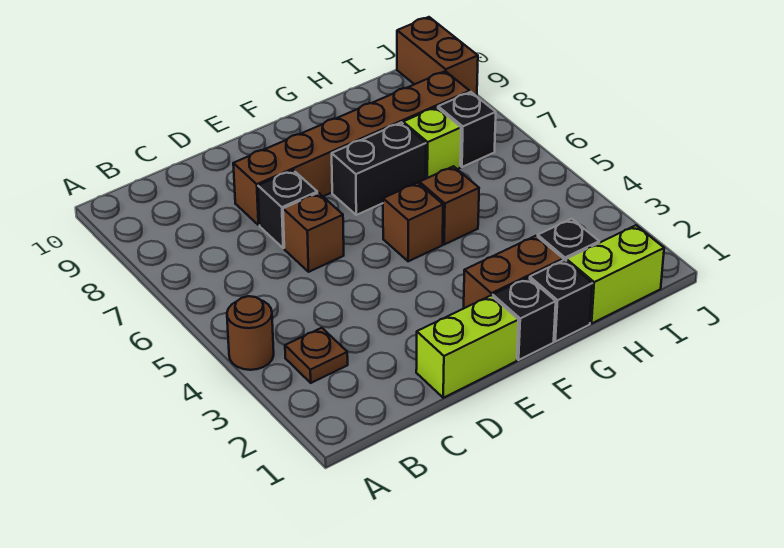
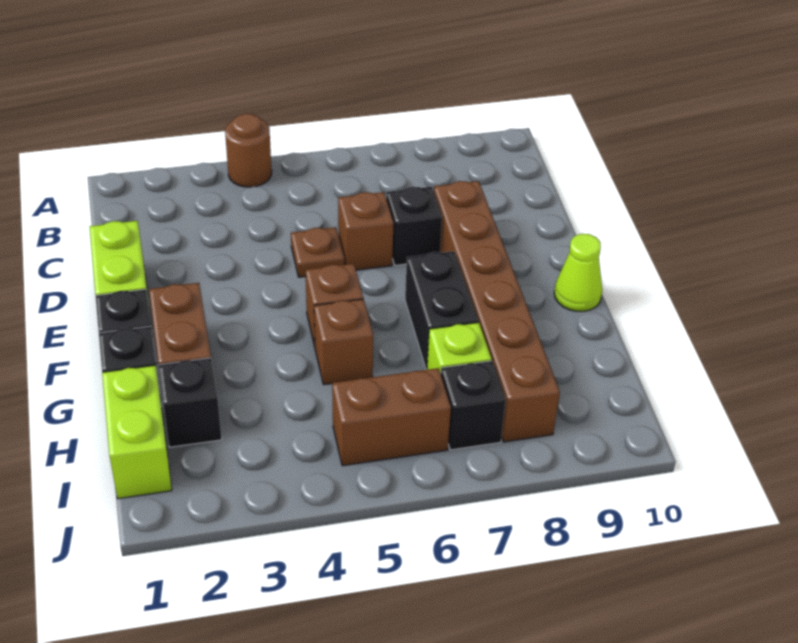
brown plate B3 level 1 -> brown plate D5 level 1
none -> lime cone F10 level 1
brown brick J9:J10 level 1 -> brown brick I5:I6 level 1

